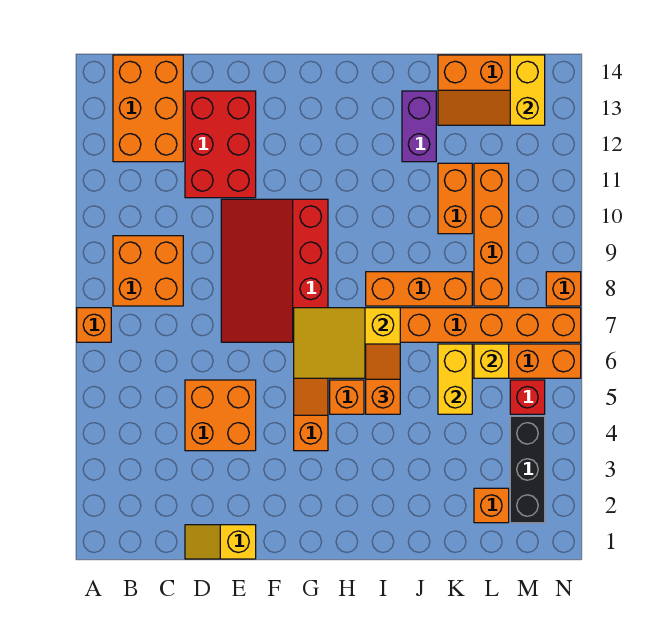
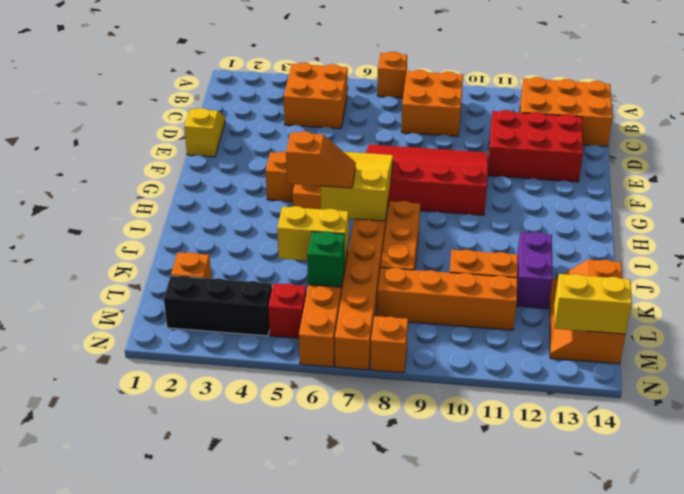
orange brick D4:E5 level 1 -> orange brick B4:C5 level 1
purple brick J12:J13 level 1 -> purple brick J12:K12 level 1
yellow brick L6 level 2 -> green brick L6 level 2

